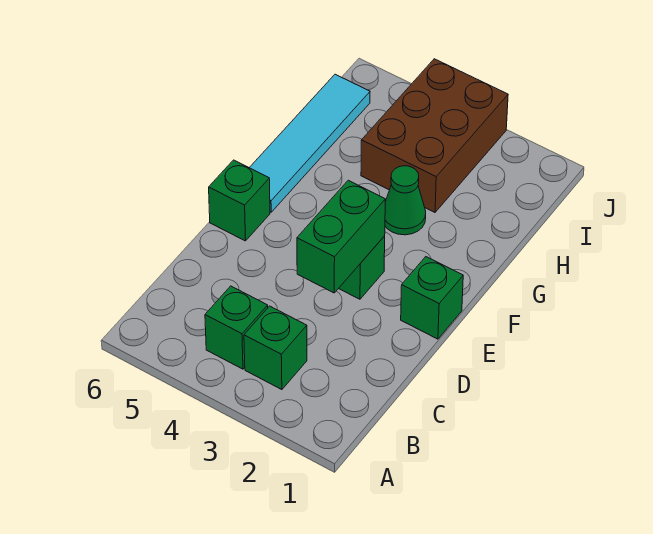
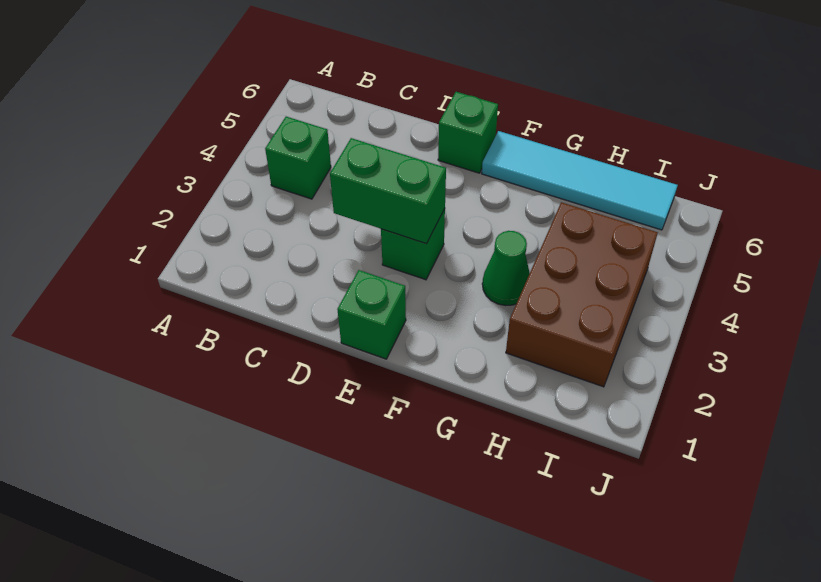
green brick B3 level 1 -> none
brown brick H3:J4 level 1 -> brown brick H2:I4 level 1

